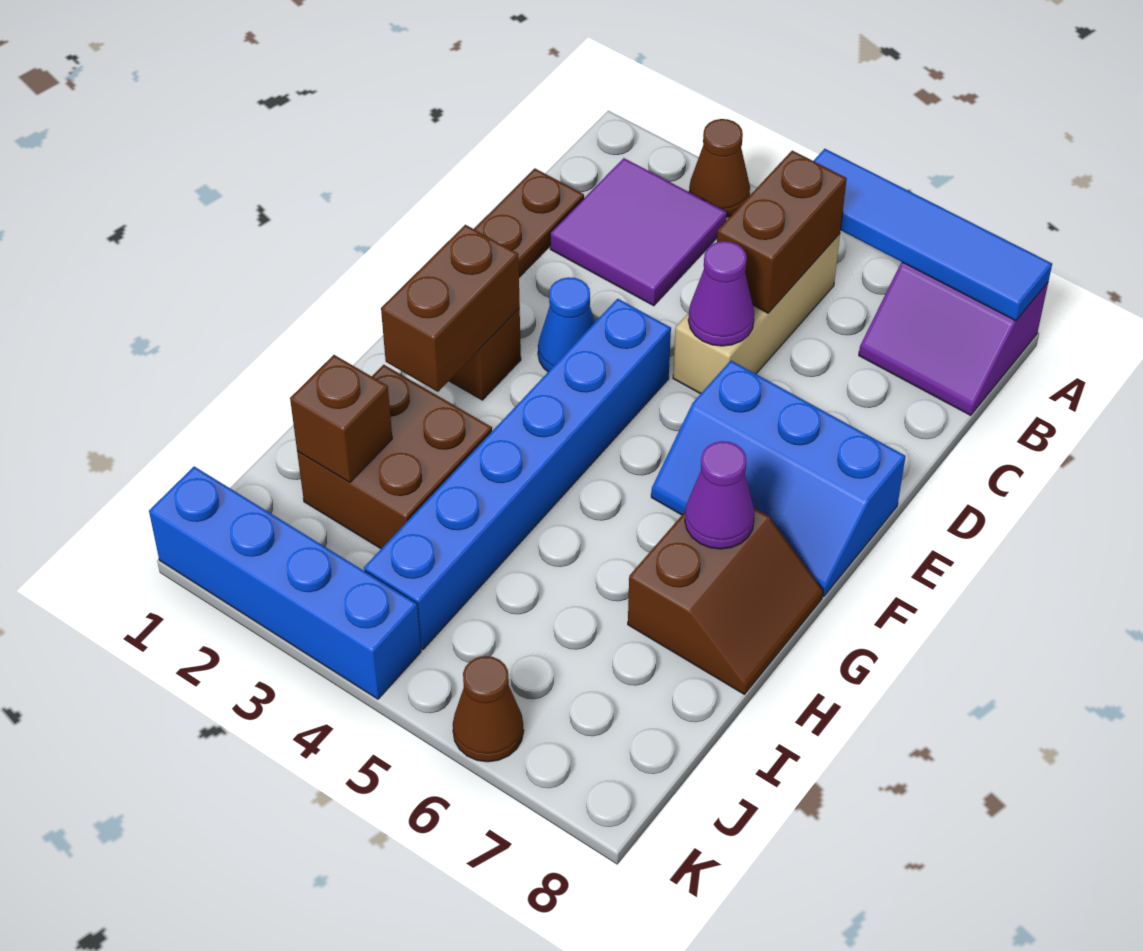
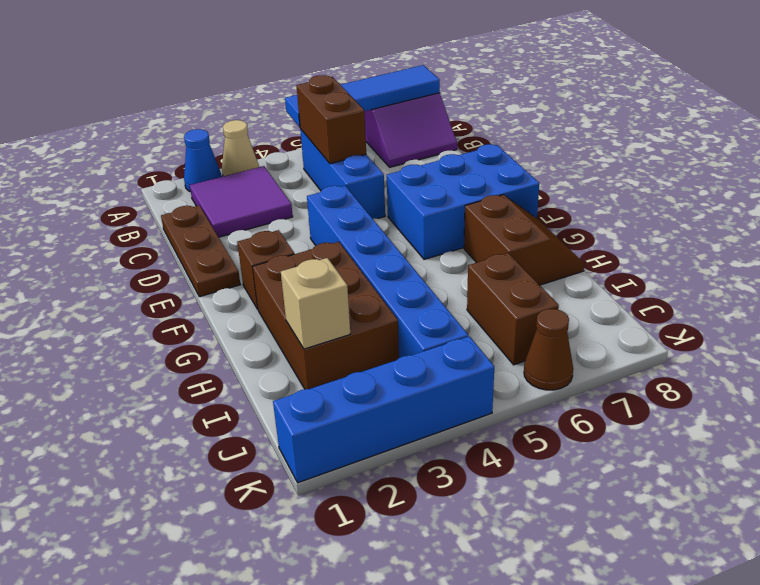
brown cone A3 level 1 -> tan cone A3 level 1
tan brick B5:D5 level 1 -> blue brick B5:D5 level 1
purple cone D5 level 2 -> none
blue cone E3 level 1 -> blue cone A2 level 1
blue slope E6:F8 level 1 top E -> blue brick E6:F8 level 1
brown brick F2:G2 level 2 -> brown brick I6:J6 level 1
purple cone G7 level 2 -> none
brown brick H2:I3 level 1 -> brown brick G2:I3 level 1
brown brick I2 level 2 -> tan brick I2 level 2

